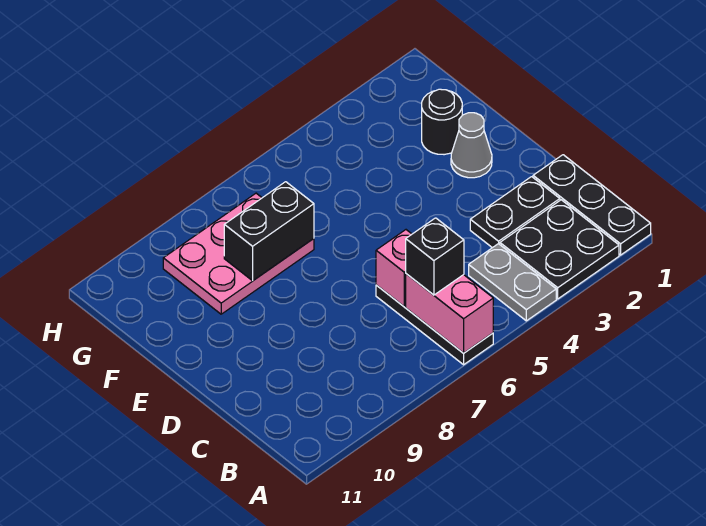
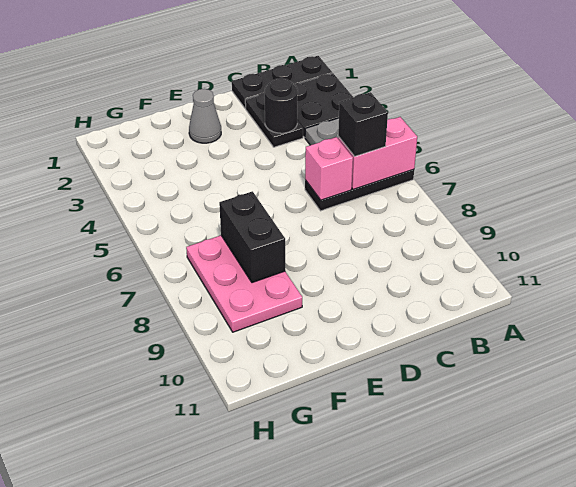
black round brick F2 level 1 -> black round brick C3 level 2

